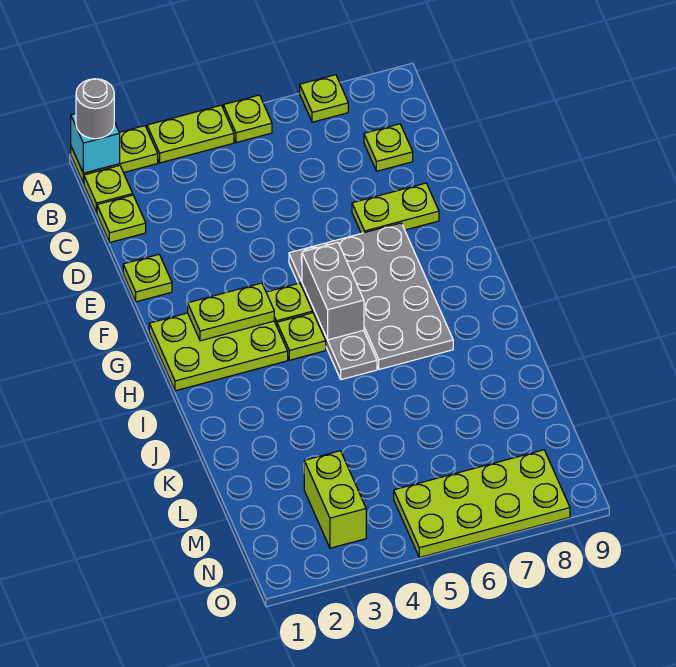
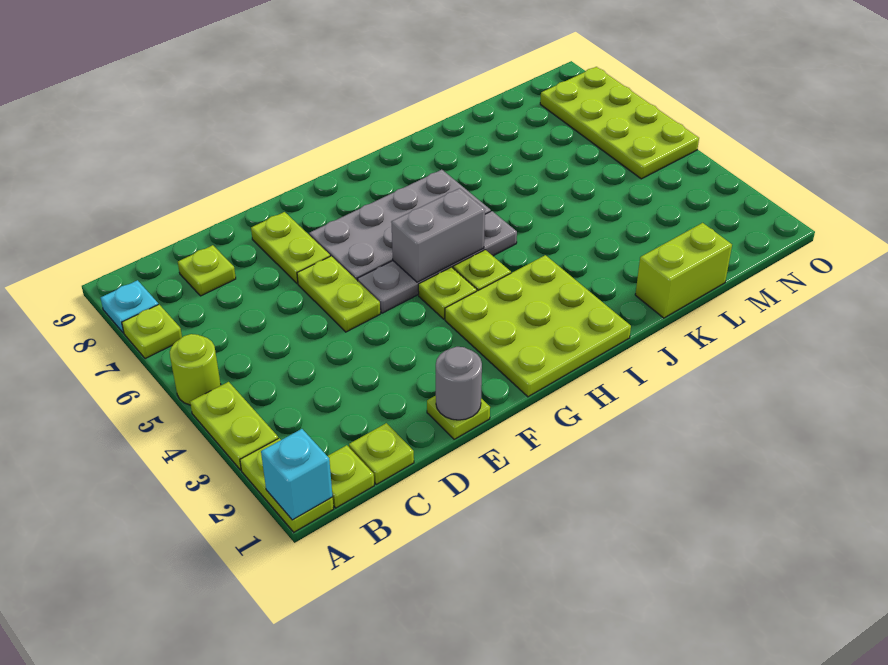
grey round brick A1 level 3 -> grey round brick E1 level 2
lime plate A5 level 1 -> lime round brick A5 level 1
none -> cyan plate A8 level 1
lime plate G1:H3 level 1 -> lime plate G1:I3 level 1
lime plate G2:G3 level 2 -> lime plate E5:E6 level 1
lime brick M3:N3 level 1 -> lime brick K1:L1 level 1

